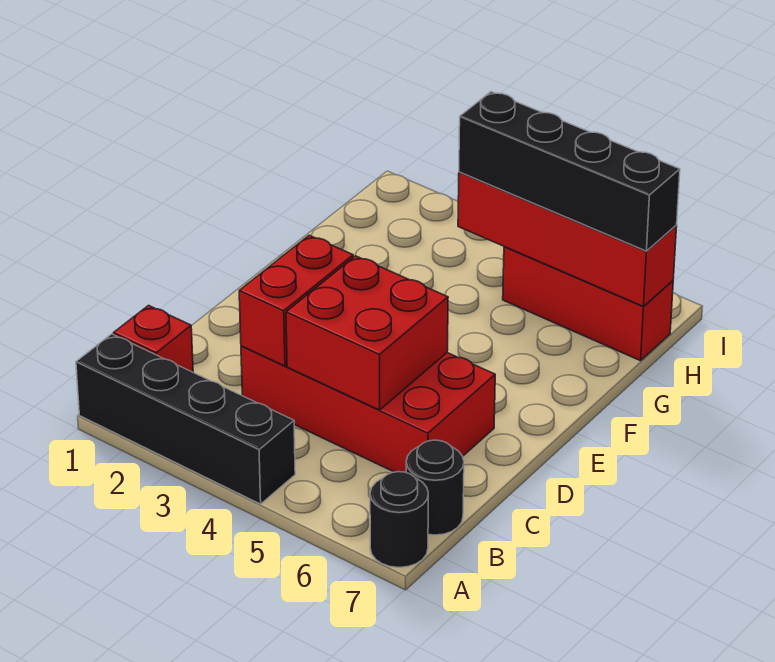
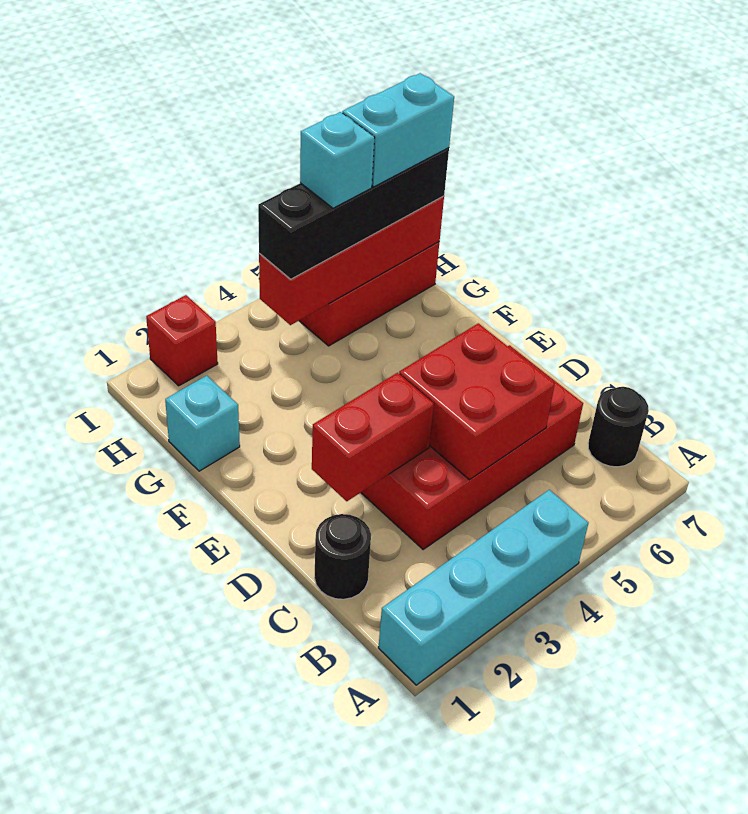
black brick A1:A4 level 1 -> cyan brick A1:A4 level 1
black round brick A7 level 1 -> black round brick C1 level 1
red brick B1 level 1 -> red brick I2 level 1
red brick C3:D3 level 2 -> red brick D2:D3 level 2
none -> cyan brick G1 level 1
none -> cyan brick H5 level 4
none -> cyan brick H6:H7 level 4

